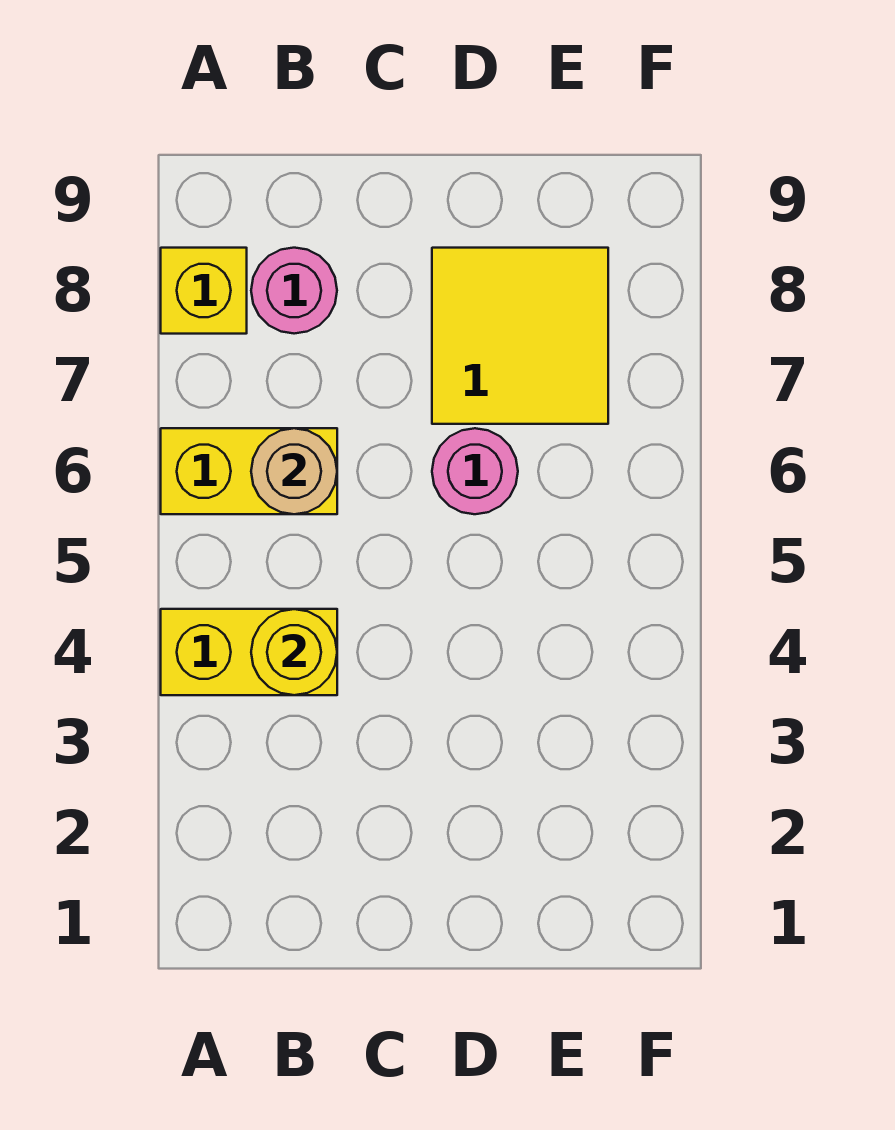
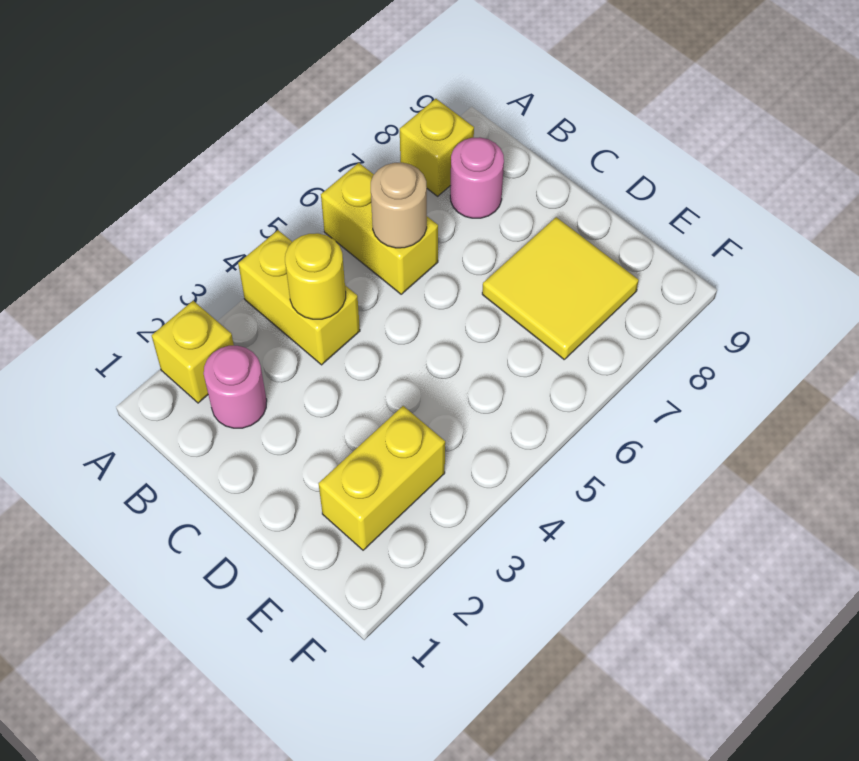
none -> yellow brick A2 level 1
pink round brick D6 level 1 -> pink round brick B2 level 1
none -> yellow brick E2:E3 level 1

